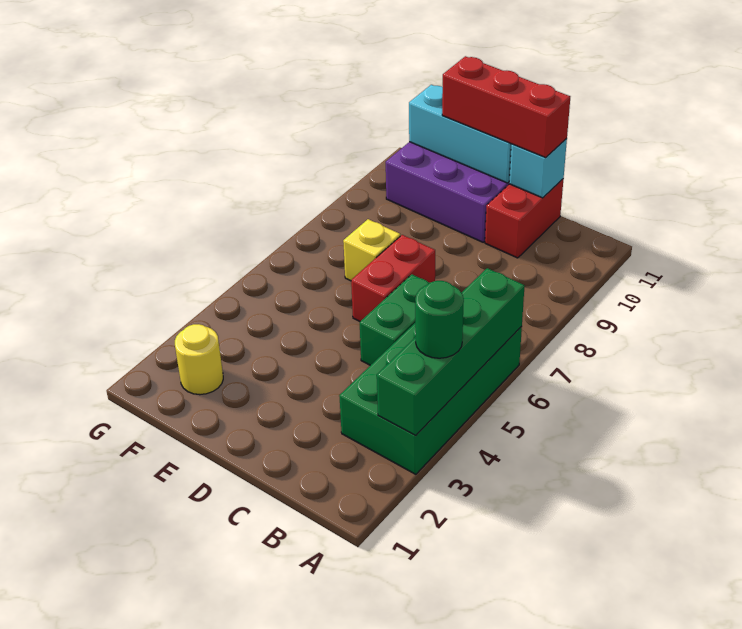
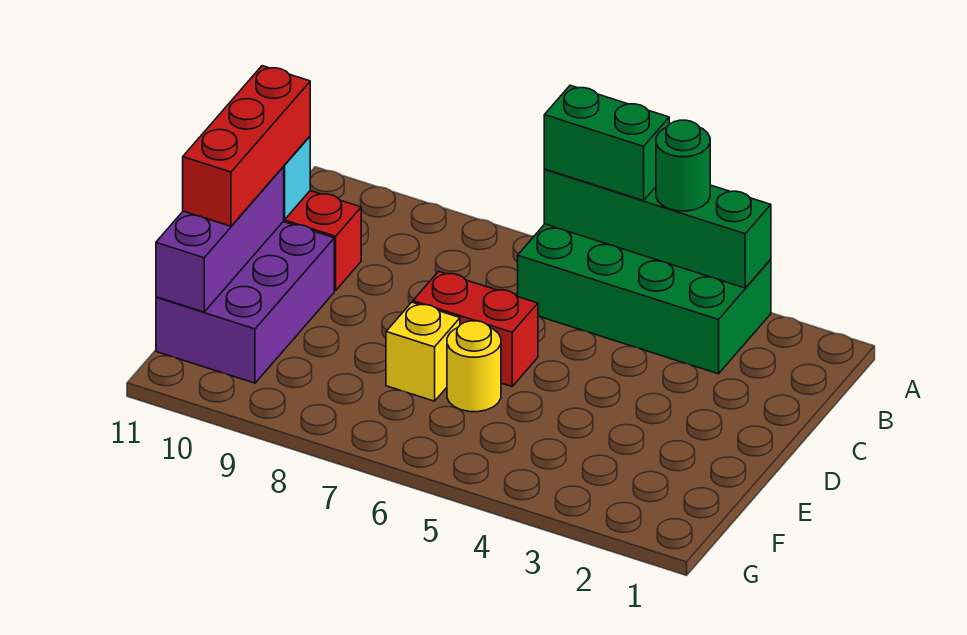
green brick C5:C6 level 1 -> green brick A5:A6 level 3
cyan brick D11:F11 level 2 -> purple brick D11:F11 level 2
yellow round brick F2 level 1 -> yellow round brick E6 level 1

